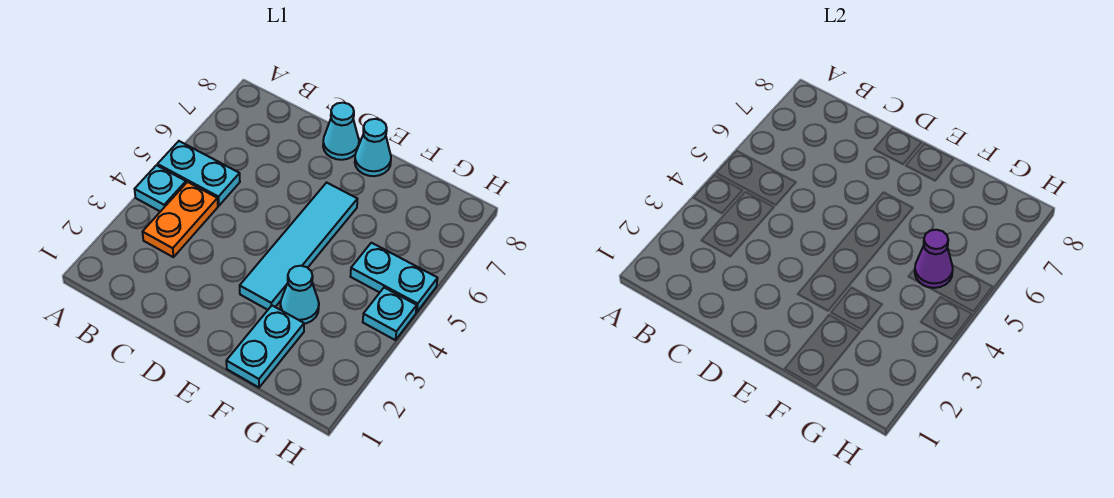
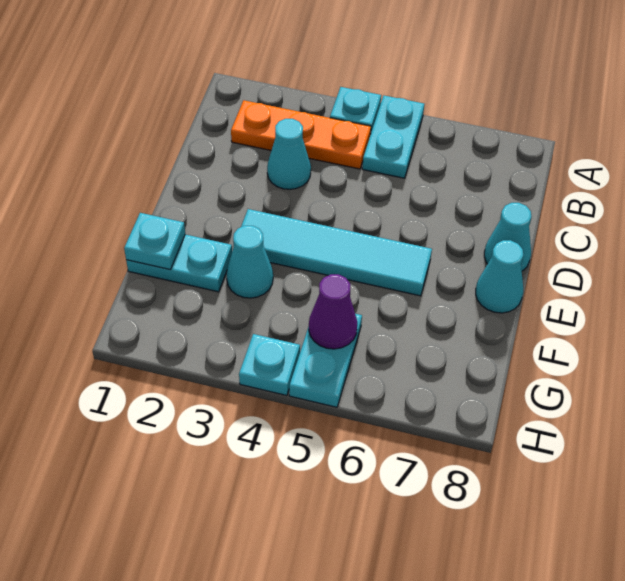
orange plate B3:B4 level 1 -> orange plate B2:B4 level 1
none -> cyan cone C3 level 1
none -> cyan plate F1 level 2

